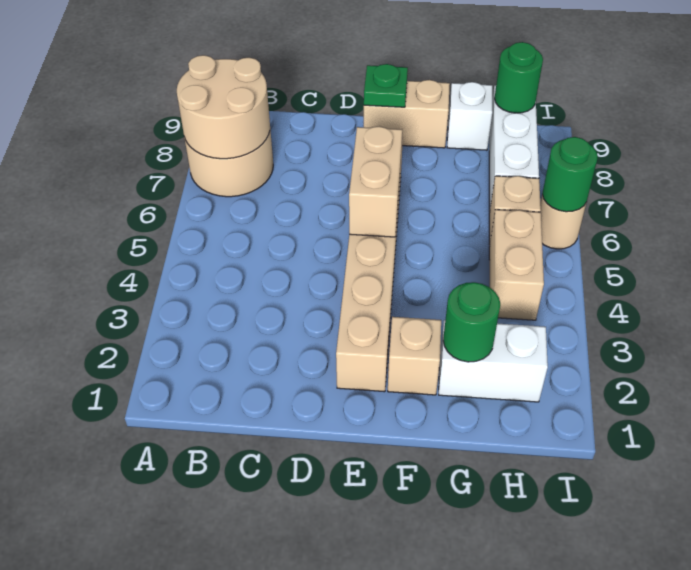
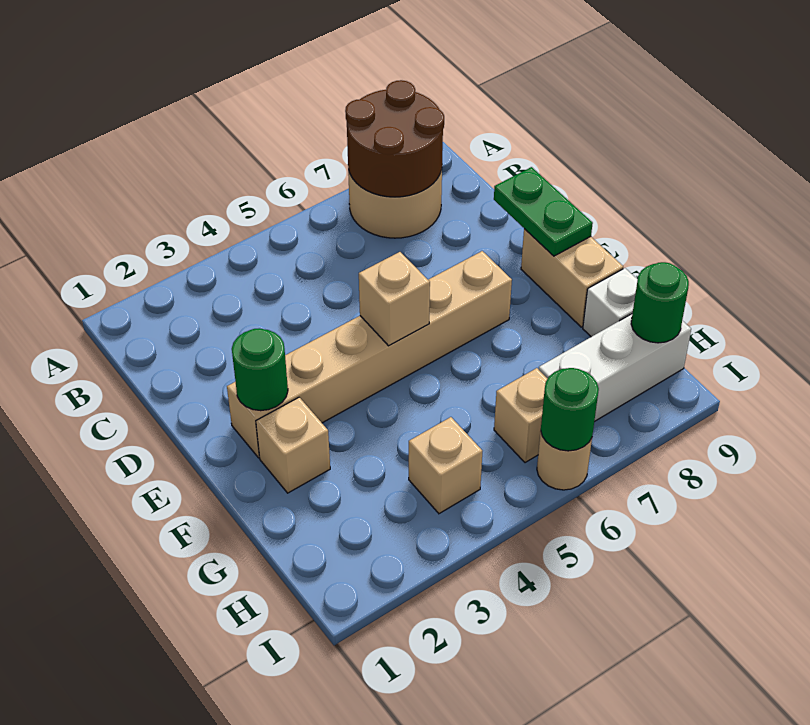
tan round brick A7:B8 level 2 -> brown round brick A7:B8 level 2
tan brick E5:E6 level 2 -> tan brick E5 level 2
green plate E9 level 2 -> green plate D9:E9 level 2
white brick G2:H2 level 1 -> none
green round brick G2 level 2 -> green round brick E2 level 2
tan brick H4:H5 level 1 -> tan brick H4 level 1

